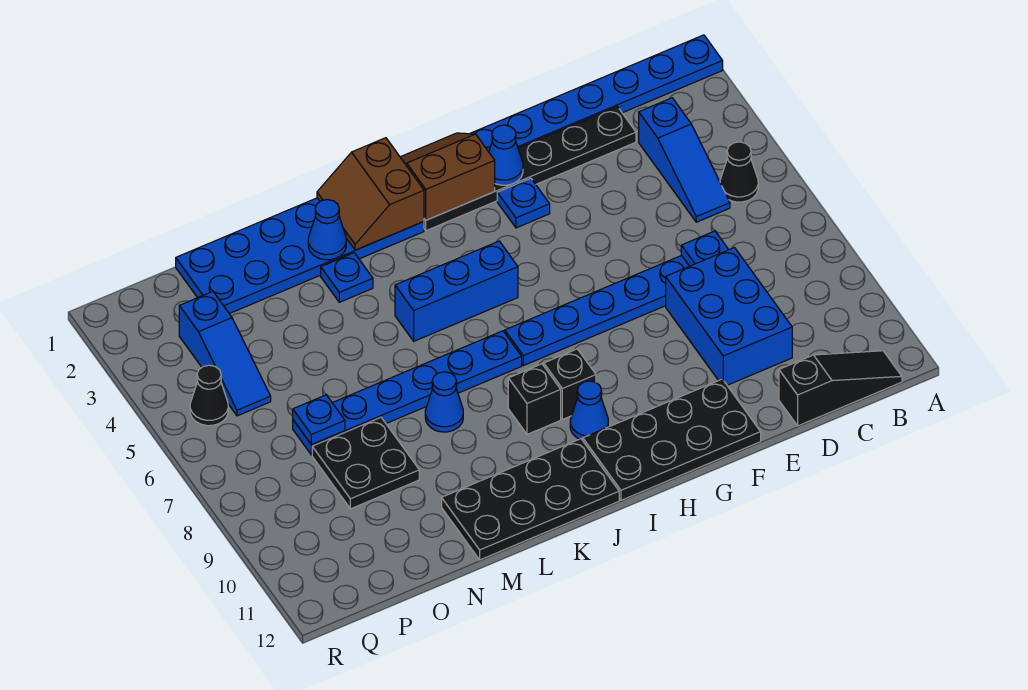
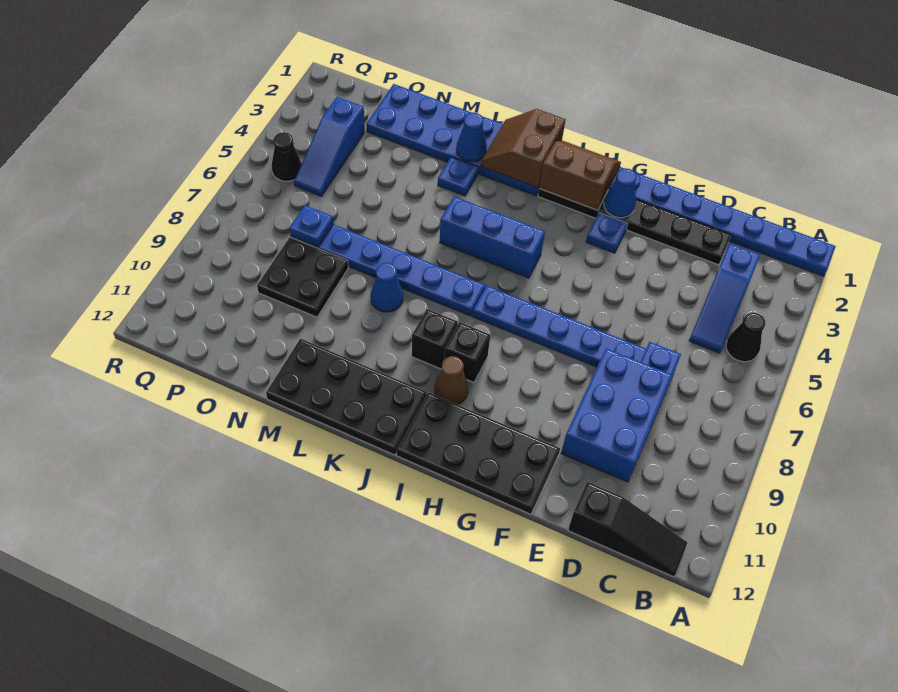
blue cone I10 level 1 -> brown cone I10 level 1

